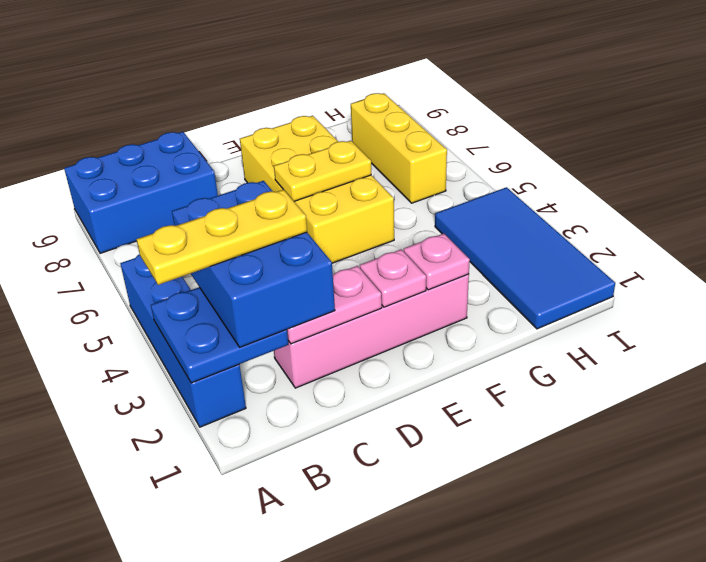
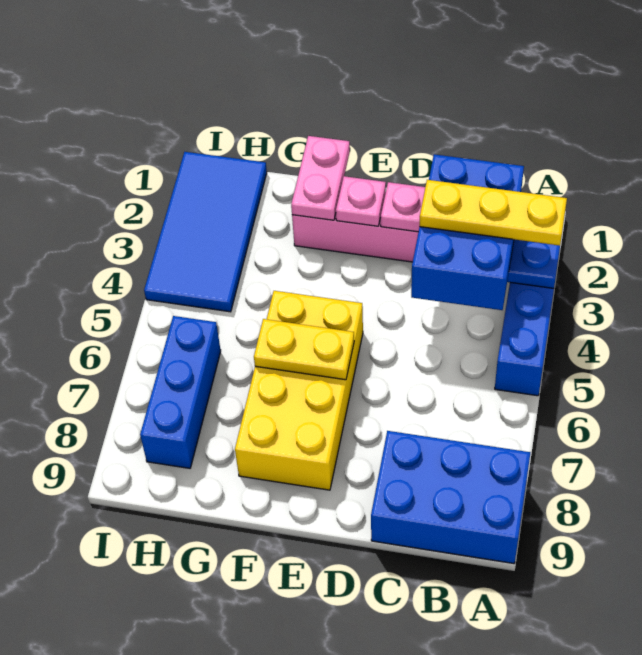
pink plate F2 level 2 -> pink plate F1:F2 level 2
yellow brick H6:H8 level 1 -> blue brick H6:H8 level 1

